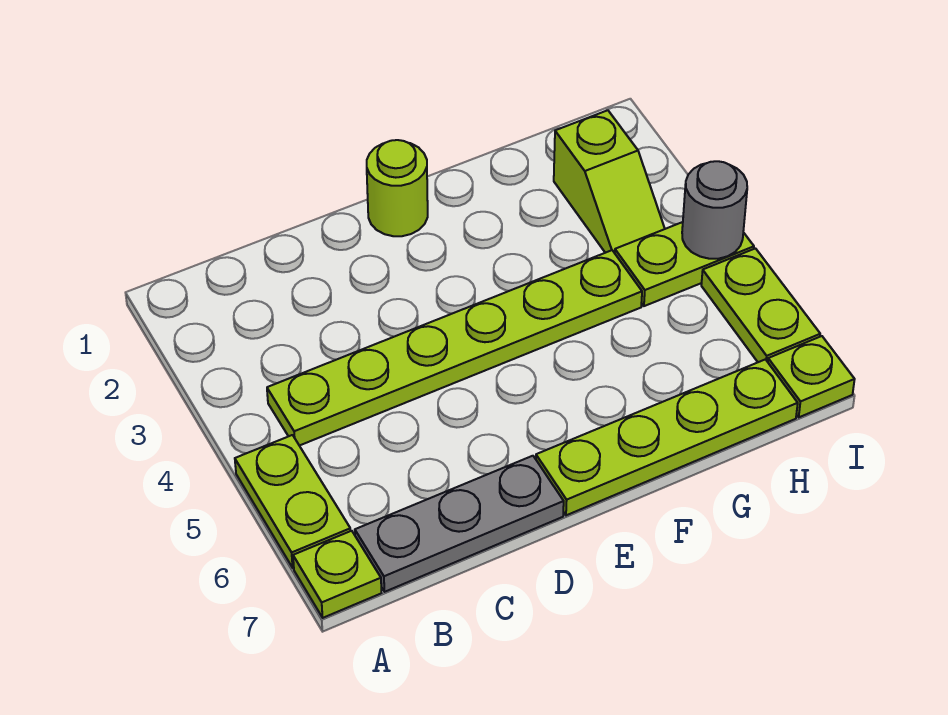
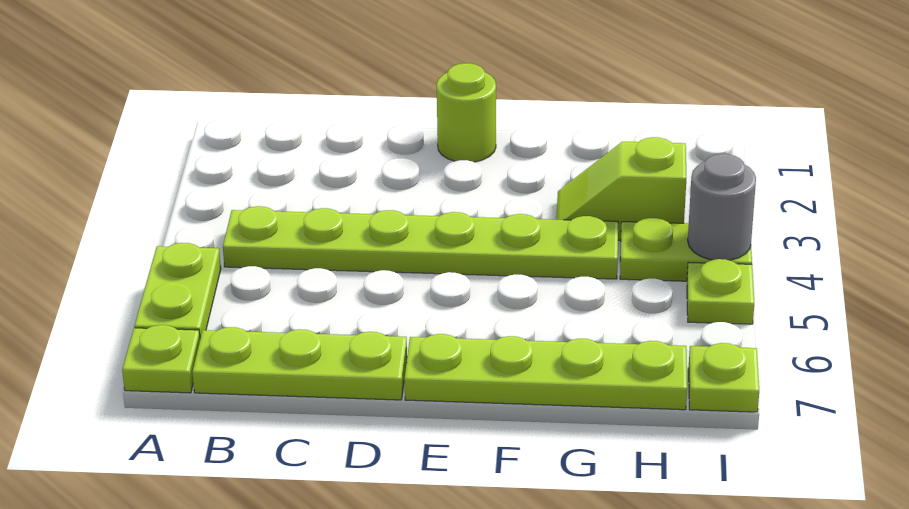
grey plate B7:D7 level 1 -> lime plate B7:D7 level 1
lime slope H2:H3 level 1 top 2 -> lime slope G3:H3 level 1 top H
lime plate I5:I6 level 1 -> lime plate I5 level 1

